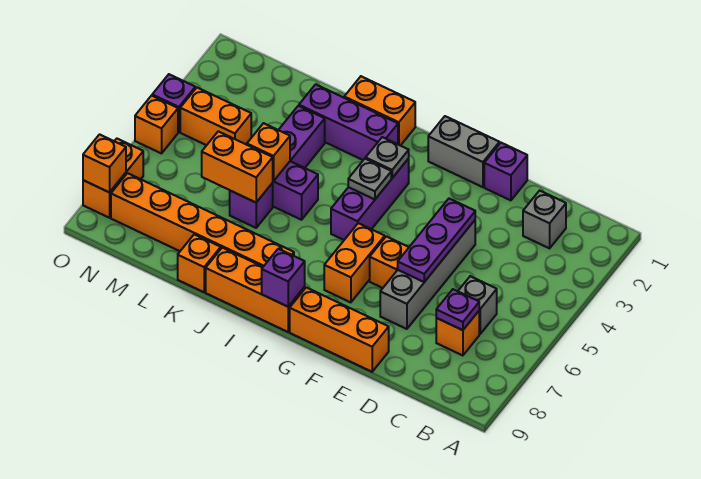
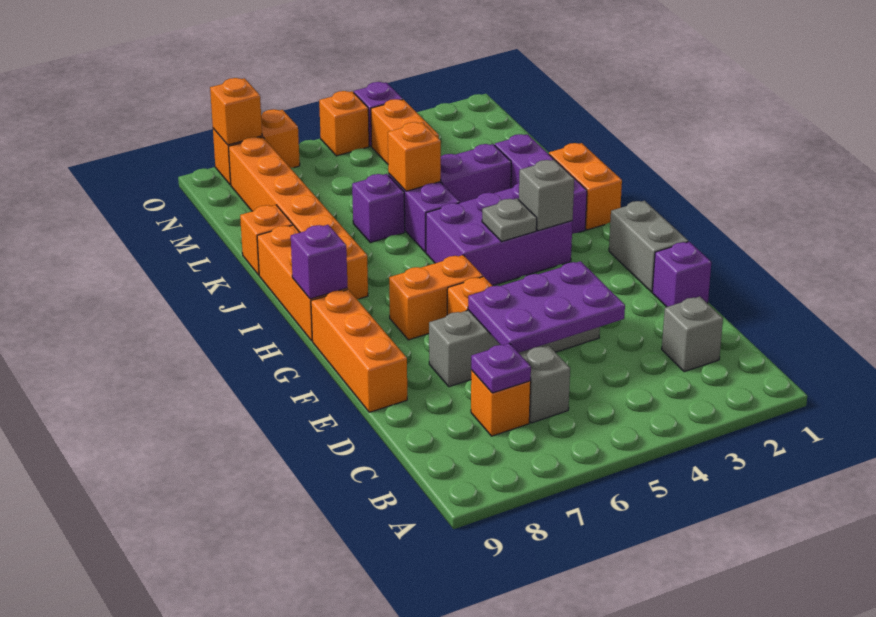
purple plate E4:E6 level 2 -> purple plate D4:E6 level 2
purple brick H3:H5 level 1 -> purple brick H3:I5 level 1
grey plate H3 level 2 -> grey brick H3 level 2
orange brick K6:L6 level 2 -> none

